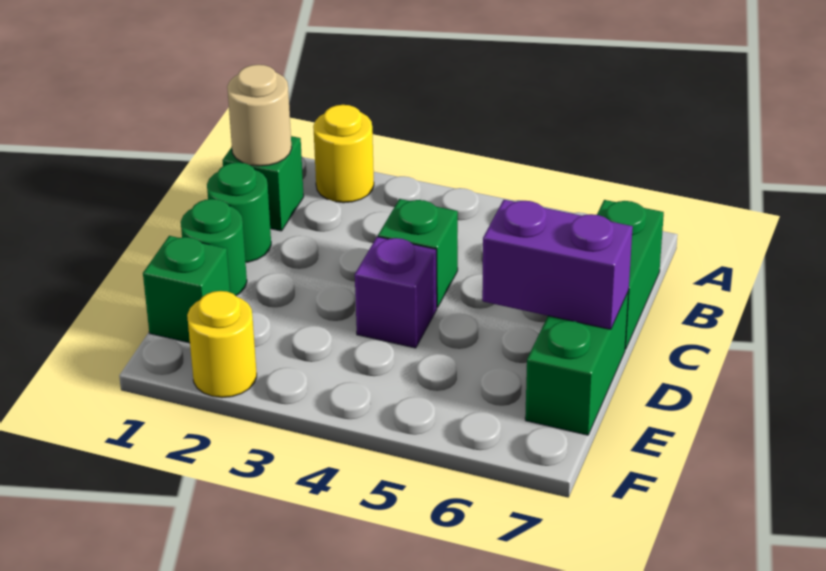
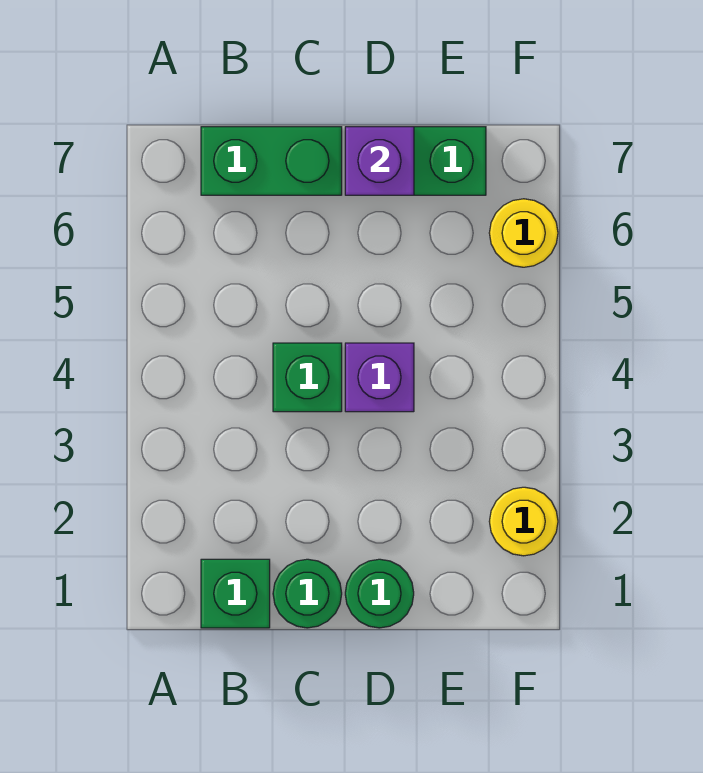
yellow round brick A2 level 1 -> yellow round brick F6 level 1
tan round brick B1 level 2 -> none
purple brick D6:D7 level 2 -> purple brick D7 level 2
green brick E1 level 1 -> none

